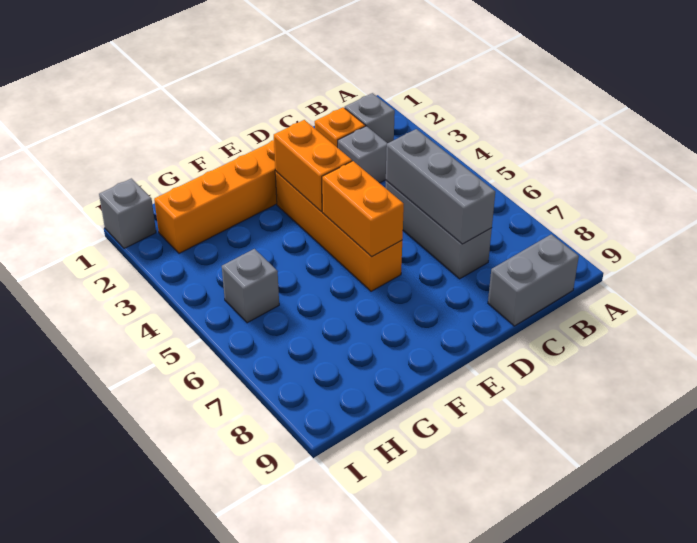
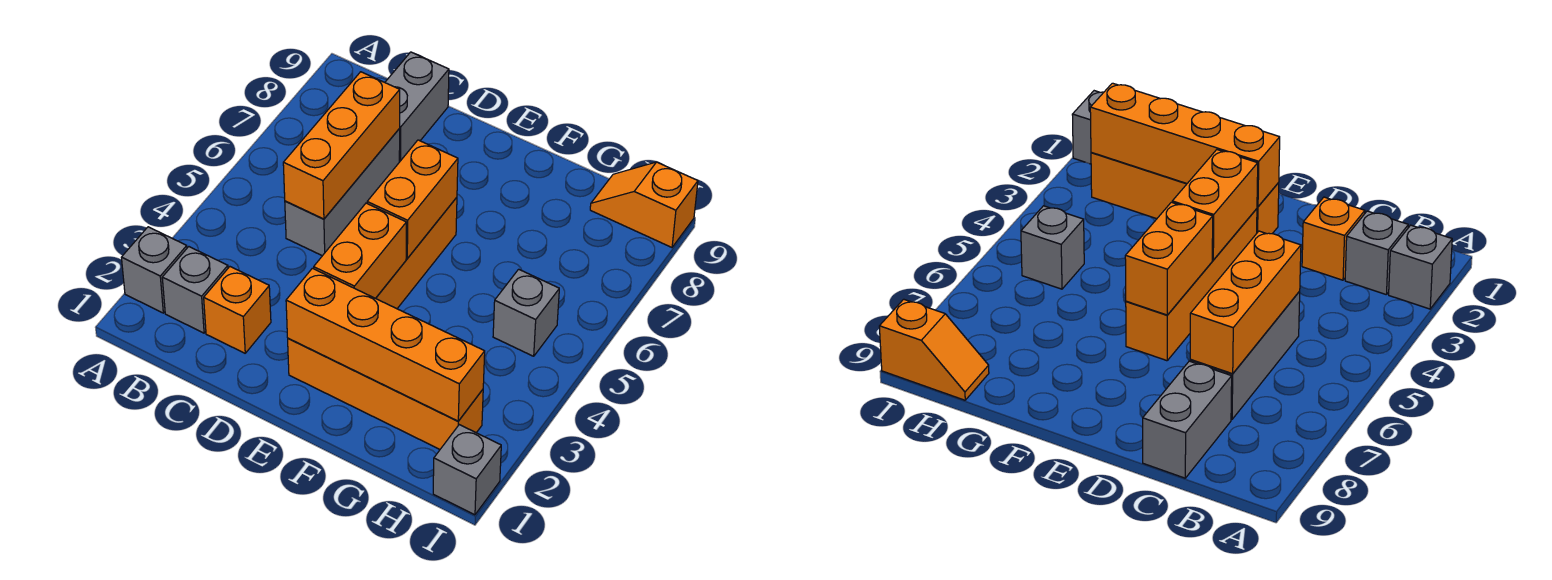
grey brick B9:C9 level 1 -> grey brick C8:C9 level 1
grey brick C3 level 1 -> grey brick A2 level 1
grey brick C5:C7 level 2 -> orange brick C5:C7 level 2
none -> orange brick E2:H2 level 2
none -> orange slope H9:I9 level 1 top I

